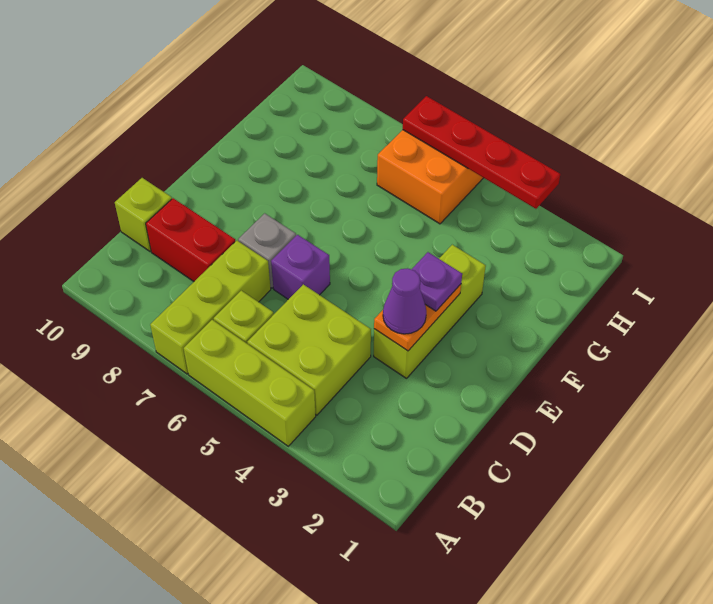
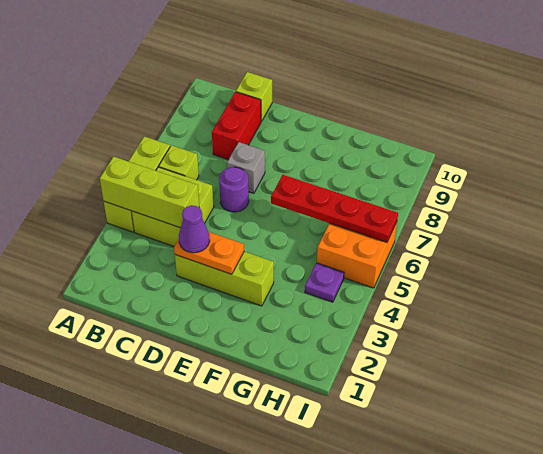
lime brick A7:C7 level 1 -> lime brick A4:C4 level 2
purple brick D6 level 1 -> purple round brick D6 level 1
purple plate E3 level 3 -> purple plate H4 level 1
red plate I3:I6 level 2 -> red plate F6:I6 level 2

